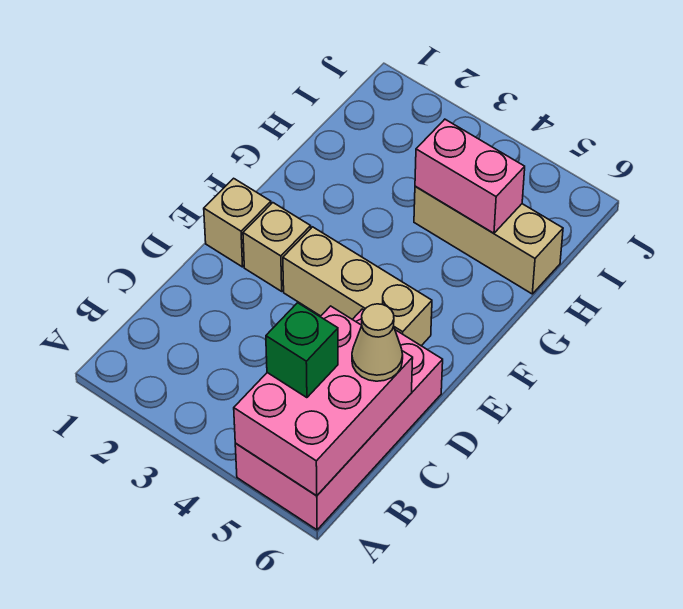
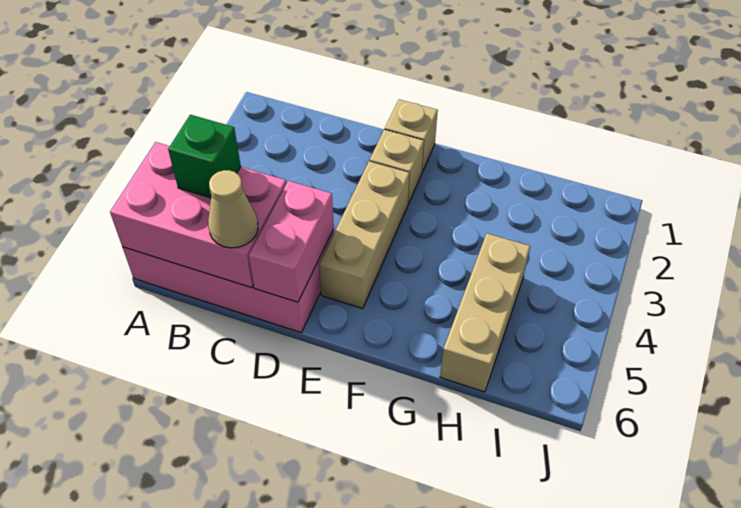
pink brick H4:H5 level 2 -> pink brick D5:D6 level 2

